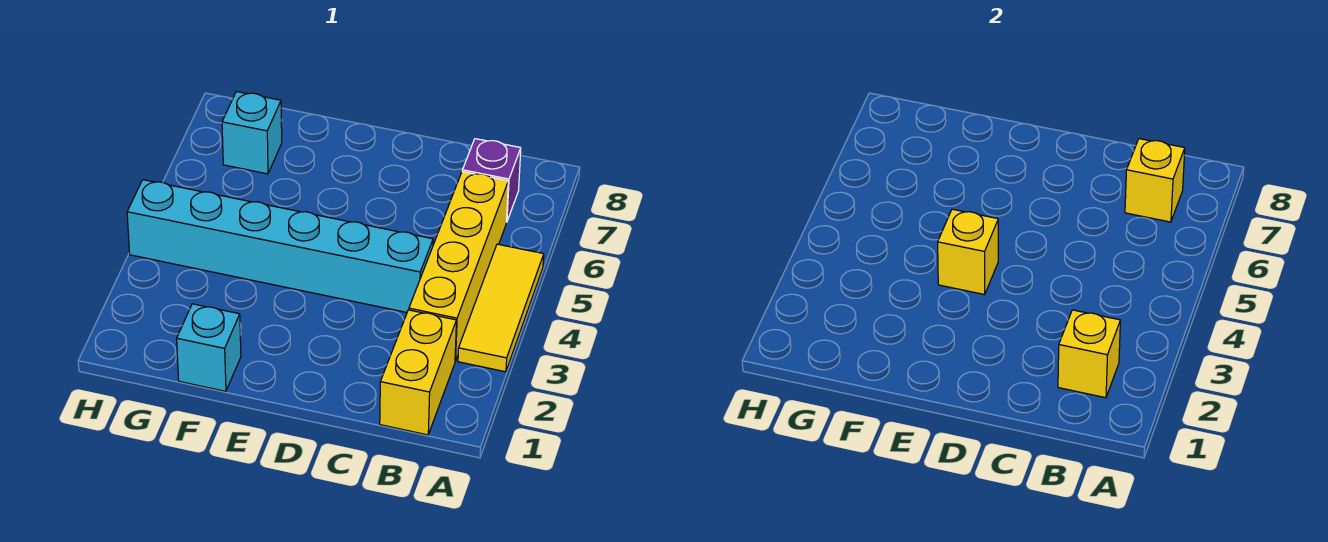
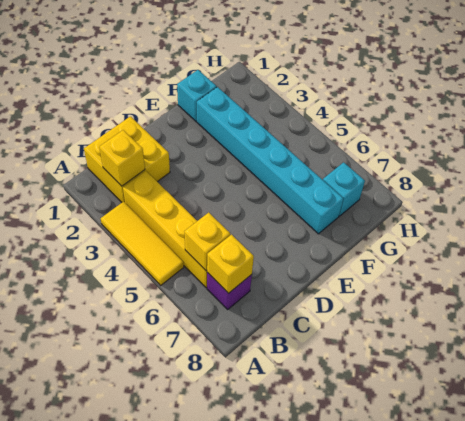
yellow brick B1:B2 level 1 -> yellow brick B1:C2 level 1
cyan brick C4:H4 level 1 -> cyan brick F2:F7 level 1
yellow brick E4 level 2 -> yellow brick B6 level 2

